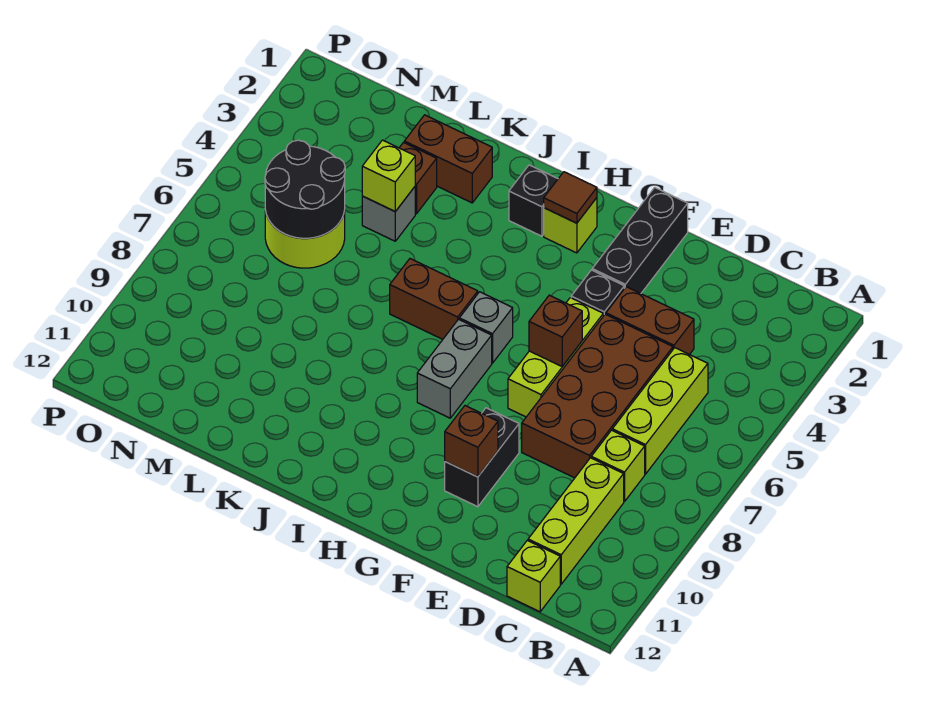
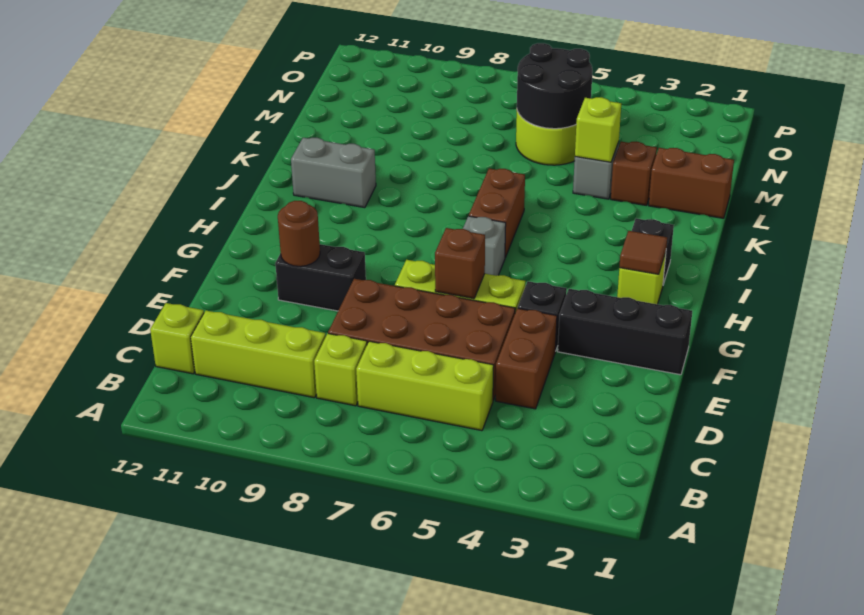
brown brick F10 level 2 -> brown round brick F10 level 2
grey brick H7:H8 level 1 -> grey brick J10:J11 level 1
brown brick K2:L2 level 1 -> brown brick L1:L2 level 1

